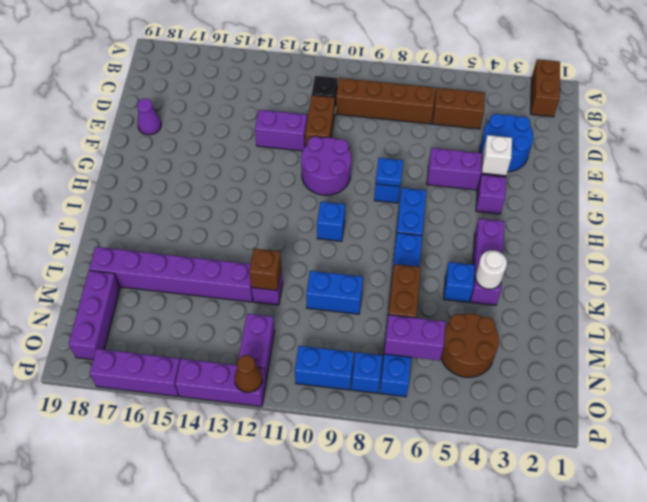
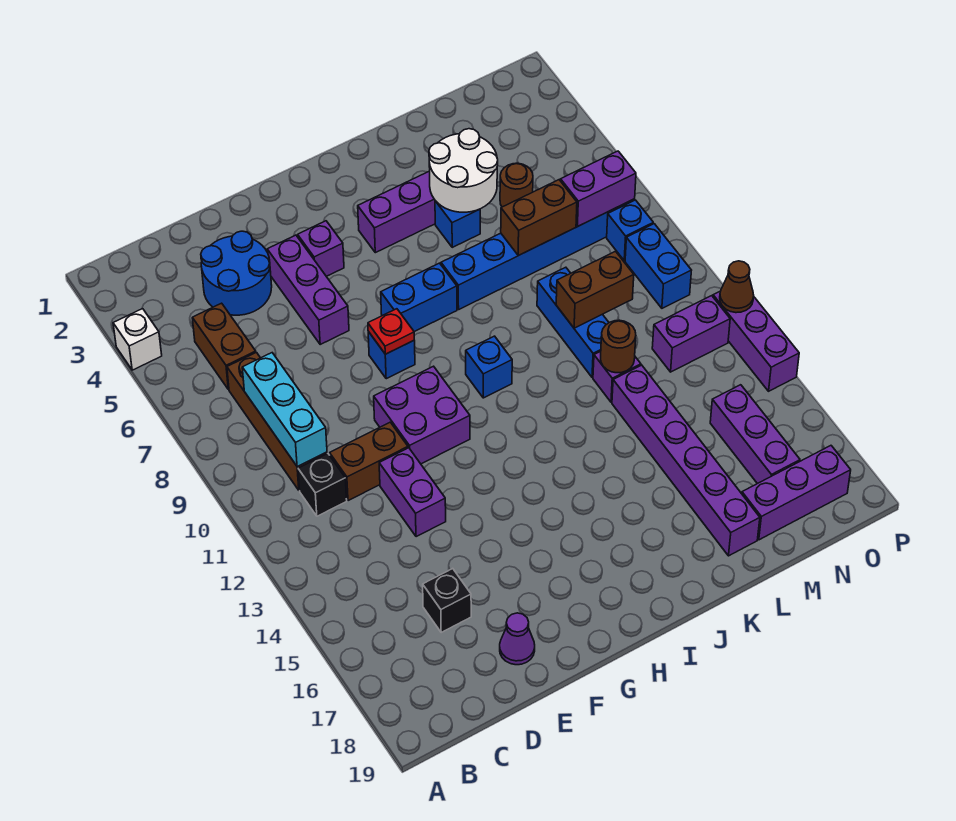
brown brick A2:B2 level 1 -> brown brick L10:M10 level 2
none -> cyan brick C8:C10 level 2
none -> black brick D16 level 1
white brick F4 level 2 -> white brick A4 level 1
purple round brick F10:G11 level 1 -> purple brick F10:G11 level 1
blue plate G8 level 2 -> red plate G8 level 2
white round brick K4 level 2 -> white round brick K4:L5 level 2
blue brick L9:L10 level 1 -> blue brick L9:L11 level 1
brown brick L12 level 2 -> brown round brick L12 level 2
brown round brick M4:N5 level 1 -> brown round brick M5 level 1
purple brick N6:N7 level 2 -> purple brick N7:O7 level 2
purple brick P15:P17 level 1 -> purple brick N15:N17 level 1

